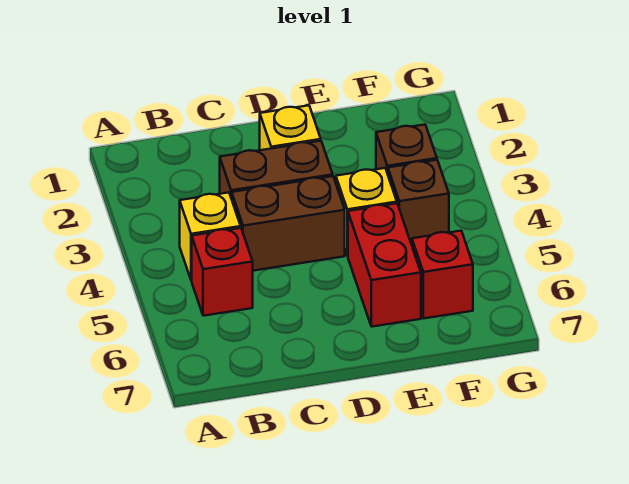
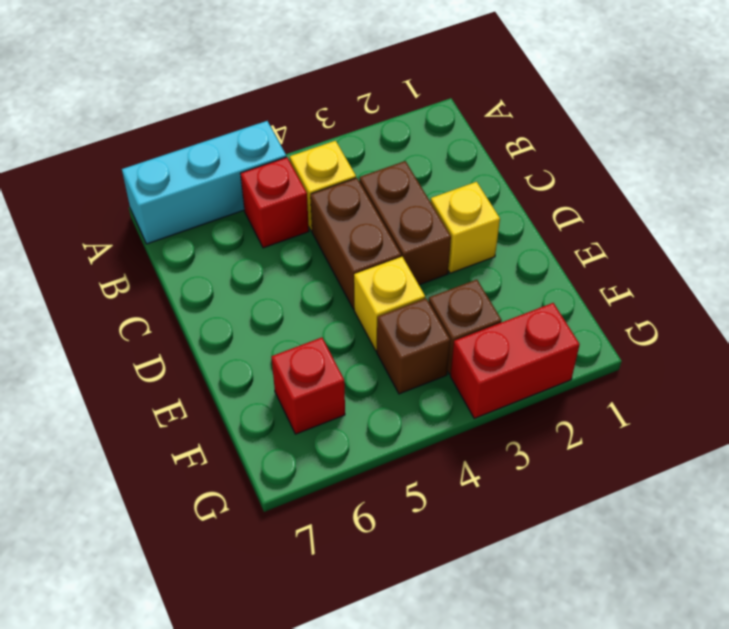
none -> cyan brick A5:A7 level 1
red brick E5:E6 level 1 -> red brick G2:G3 level 1

